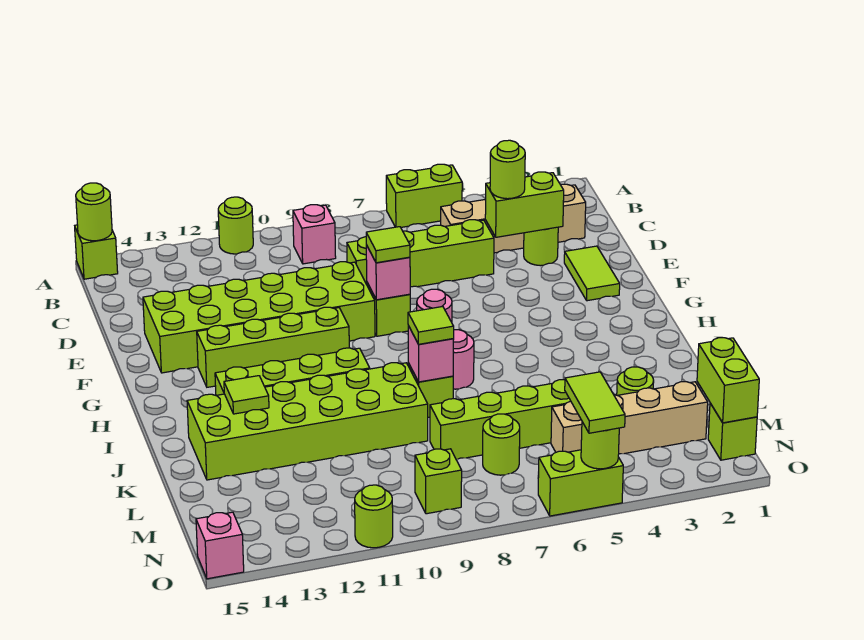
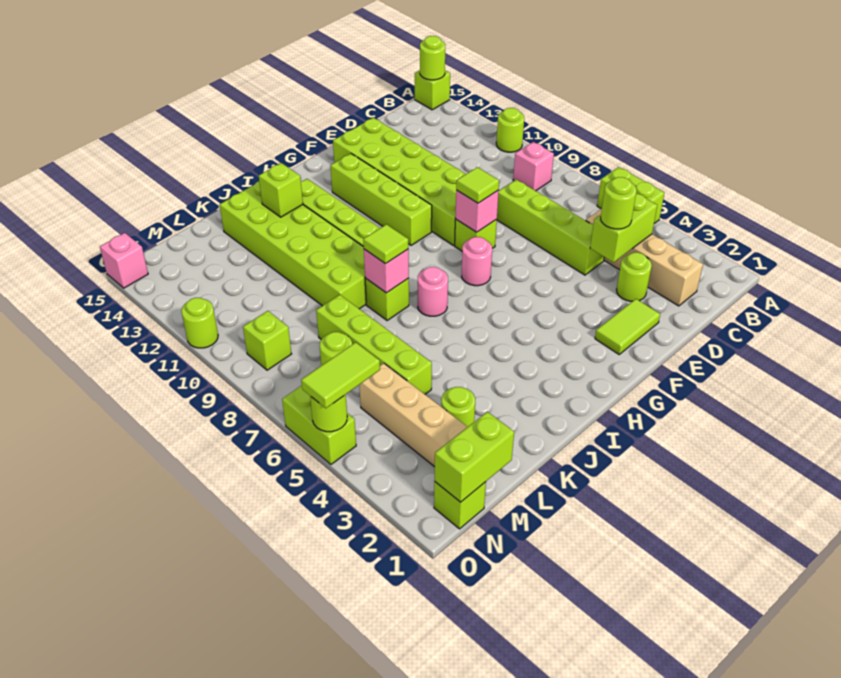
lime brick D3:D4 level 2 -> lime brick C4:D4 level 2
lime tile J13 level 2 -> lime brick J13 level 2

